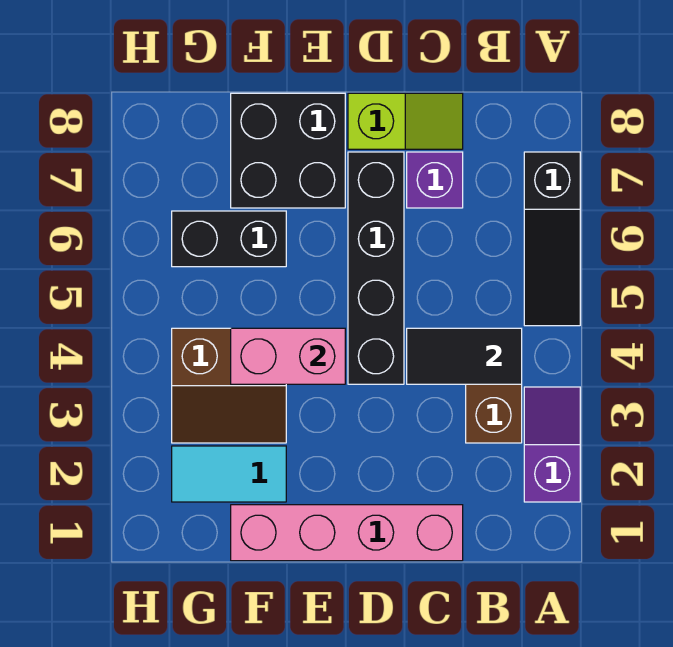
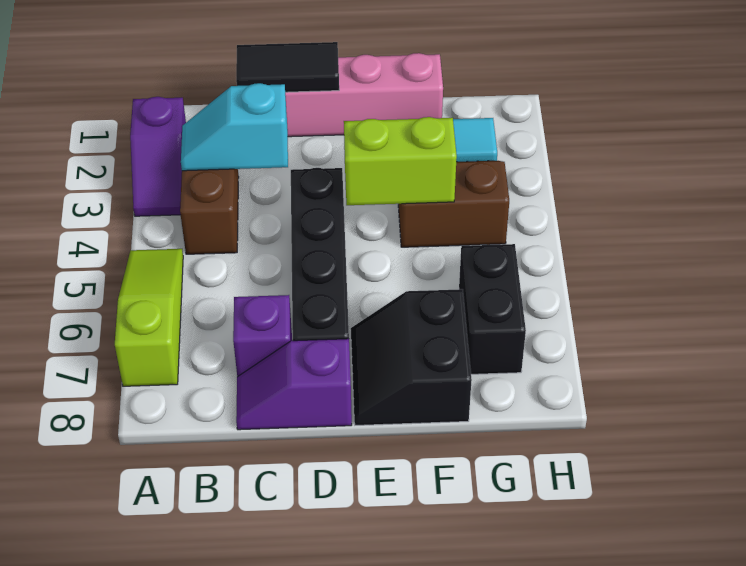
black slope A5:A7 level 1 top 7 -> lime slope A5:A7 level 1 top 7
none -> cyan slope B3:C3 level 2 top C
black tile B4:C4 level 2 -> black tile C1:D1 level 2
lime slope C8:D8 level 1 top D -> purple slope C8:D8 level 1 top D
pink brick E4:F4 level 2 -> lime brick E4:F4 level 2
black brick E7:F8 level 1 -> black slope E7:F8 level 1 top F
black brick F6:G6 level 1 -> black brick G6:G7 level 1

